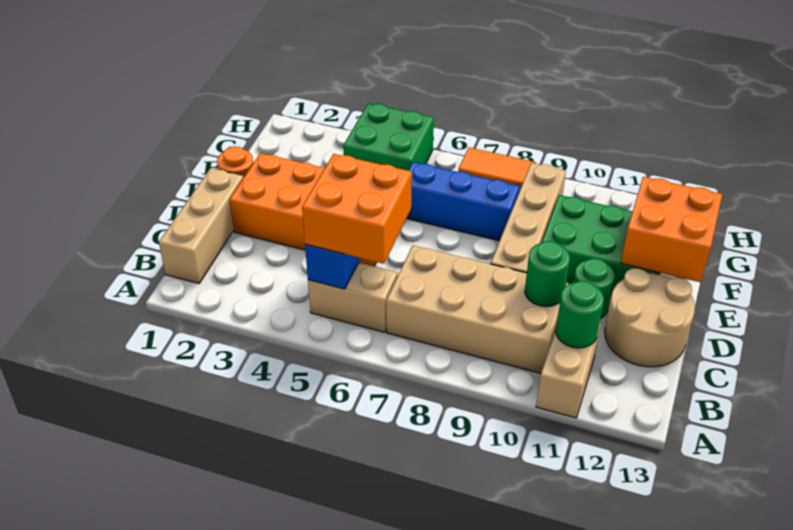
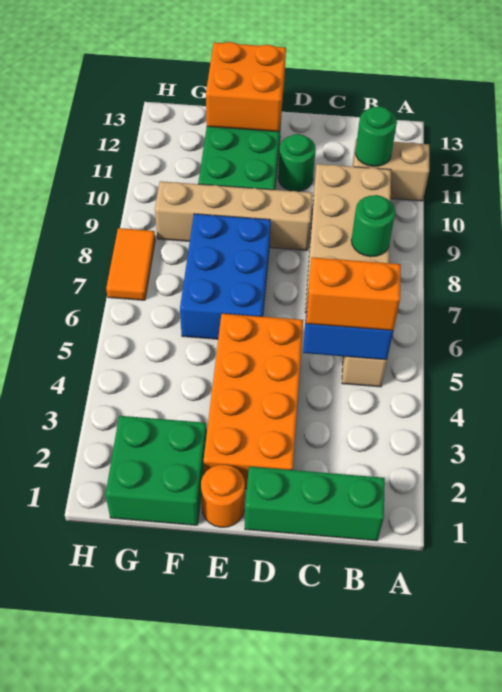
tan brick B1:D1 level 1 -> green brick B1:D1 level 1
orange brick B5:C6 level 3 -> orange brick B5:C5 level 3
green round brick C10 level 2 -> green round brick B8 level 2
tan round brick C12:D13 level 1 -> none
blue brick F6:F8 level 1 -> blue brick E6:F8 level 1
green brick G4:H5 level 1 -> green brick F1:G2 level 1

